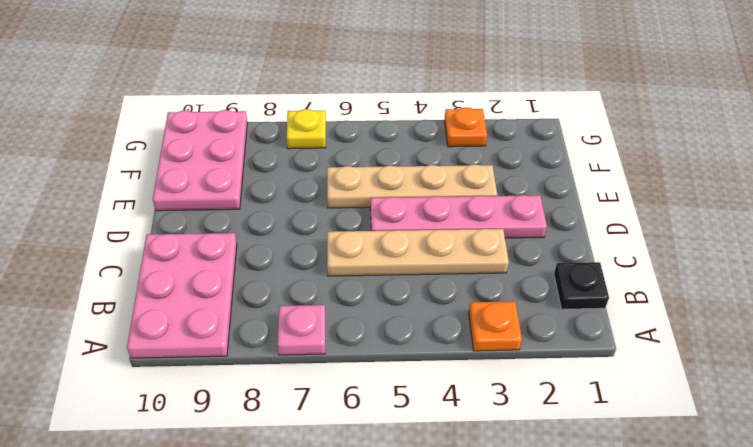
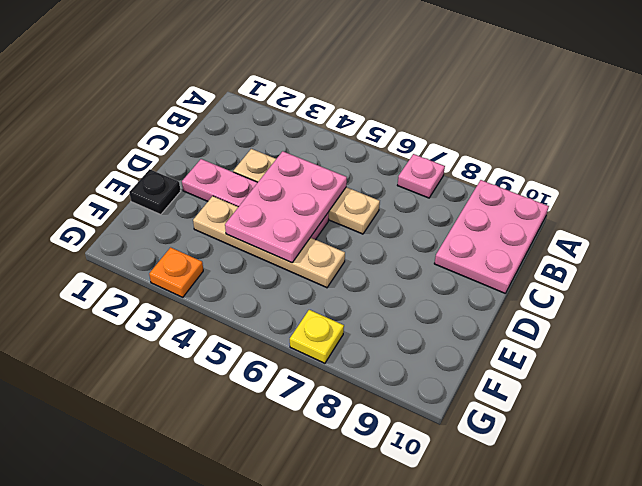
orange plate A3 level 1 -> none
black plate B1 level 1 -> black plate E1 level 1
pink plate E9:G10 level 1 -> pink plate C4:E5 level 2

